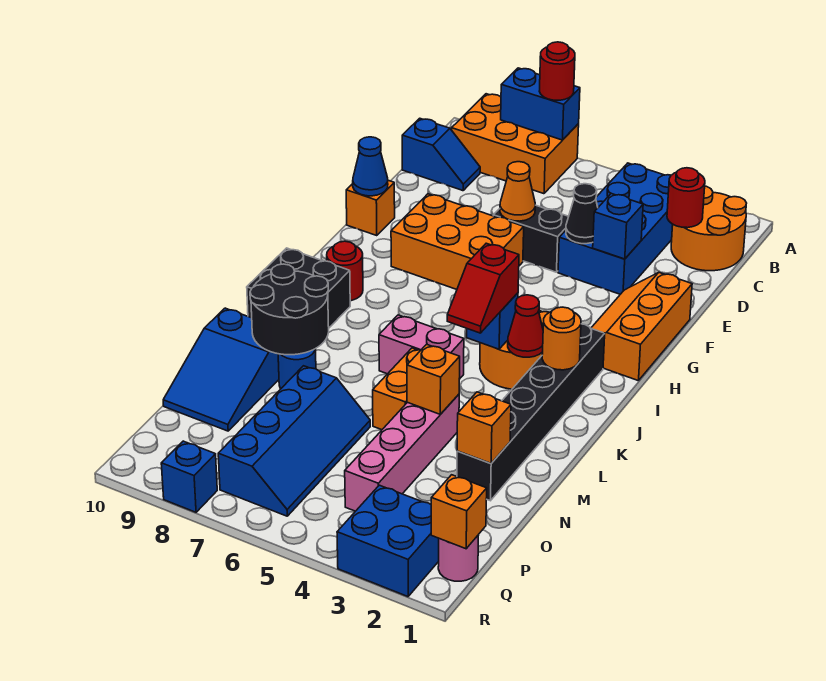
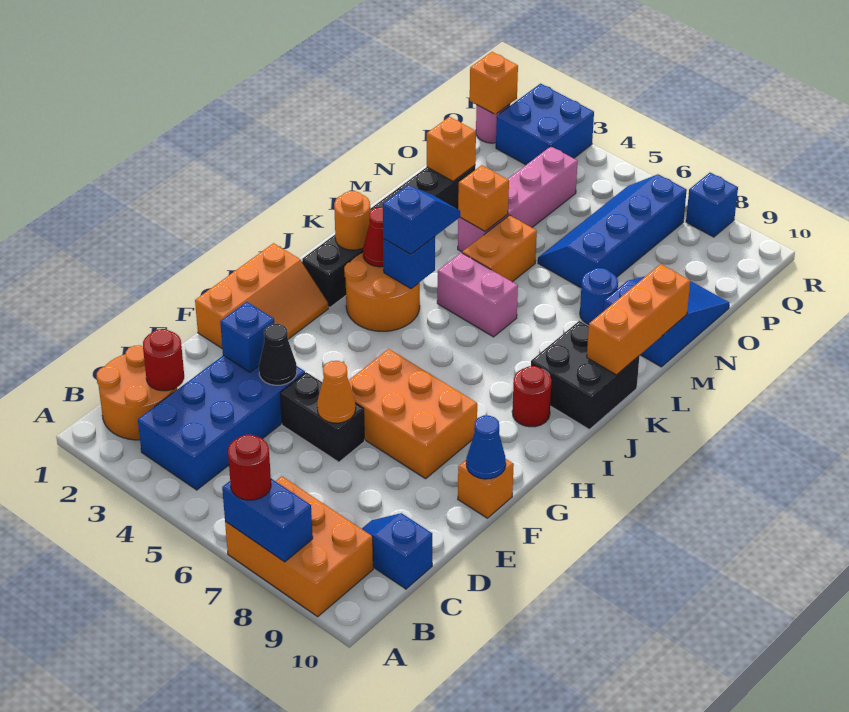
red slope J4:K4 level 3 top J -> blue slope J4:K4 level 3 top J
none -> orange brick K10:M10 level 2
black round brick L8:M9 level 2 -> none

